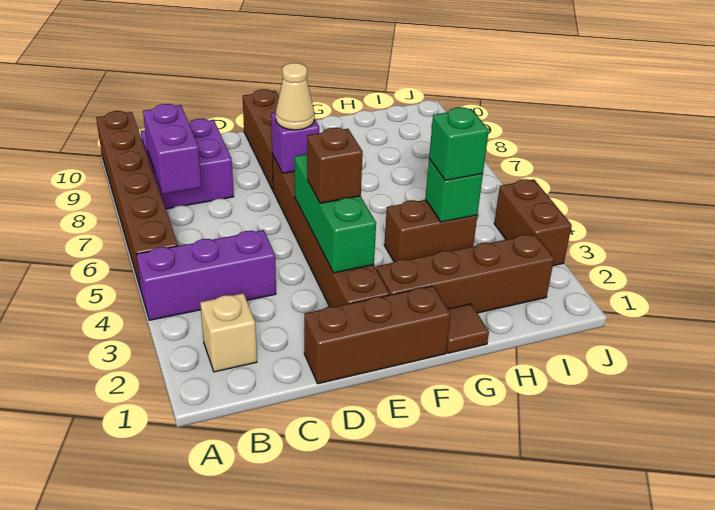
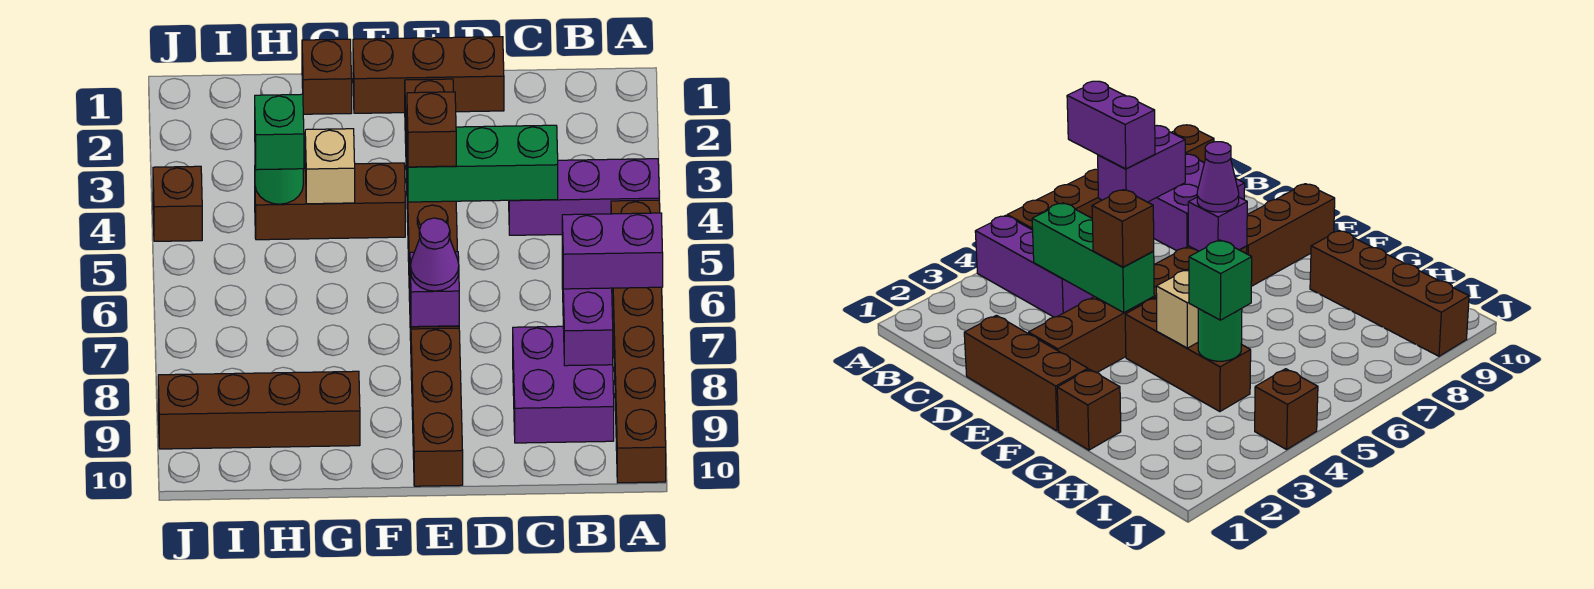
none -> purple brick A7:B7 level 3
tan brick B2 level 1 -> tan brick G4 level 2
green brick E3:E5 level 2 -> green brick C4:E4 level 2
tan cone E7 level 3 -> purple cone E7 level 3
brown brick F2:I2 level 1 -> brown brick G9:J9 level 1
brown tile G1 level 1 -> brown brick G1 level 1
brown brick G4:H4 level 1 -> brown brick F4:H4 level 1
green brick H4 level 2 -> green round brick H4 level 2
brown brick J3:J4 level 1 -> brown brick J4 level 1

